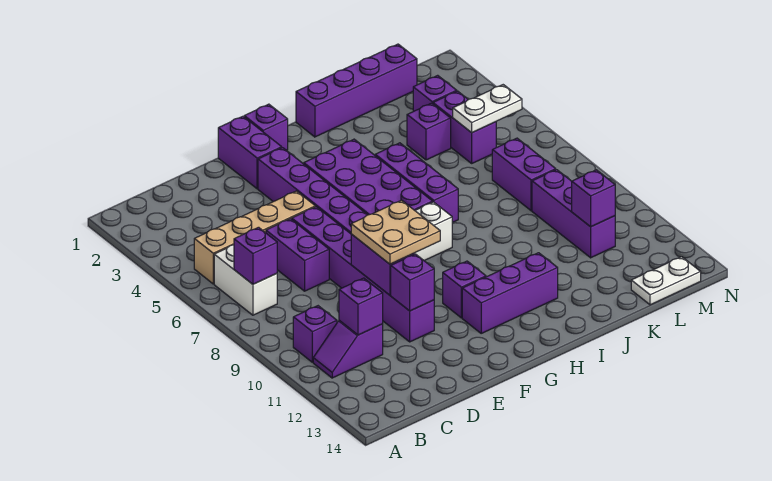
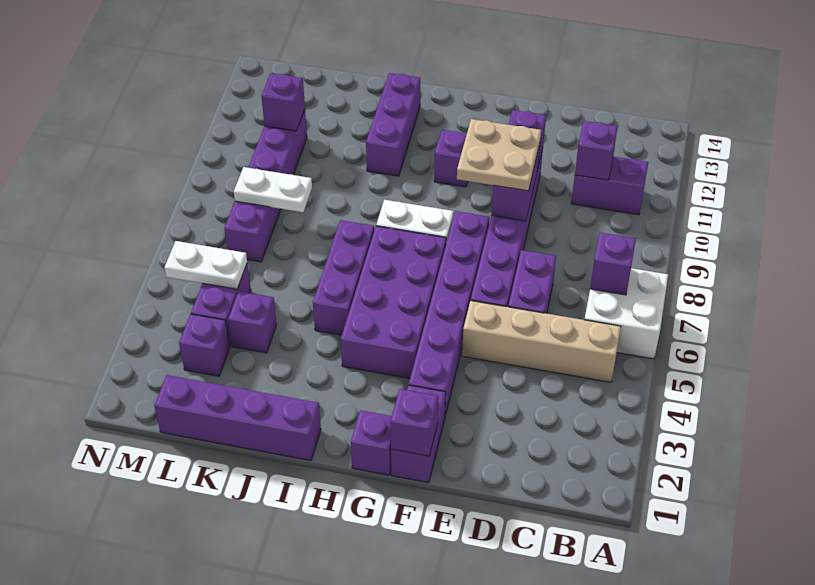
white brick B6:B7 level 1 -> white brick A6:B7 level 1
purple brick B10 level 1 -> purple brick F1 level 2
purple slope B11:C11 level 1 top C -> purple brick B11:C11 level 1
purple brick G12:I12 level 1 -> purple brick I11:I13 level 1
white plate L14:M14 level 1 -> white plate K8:L8 level 2

